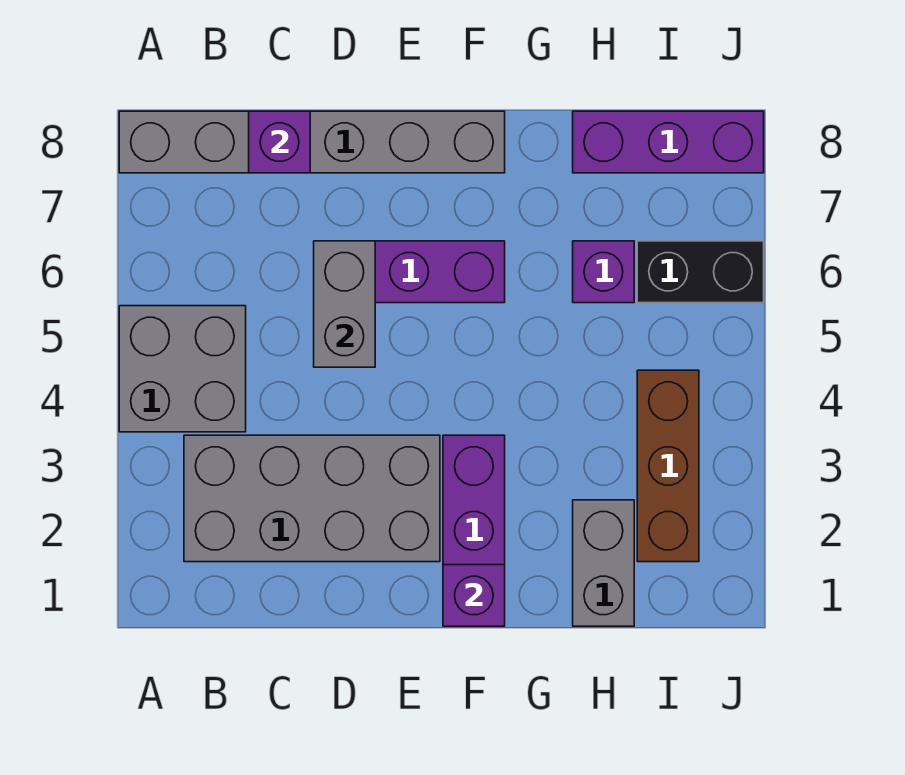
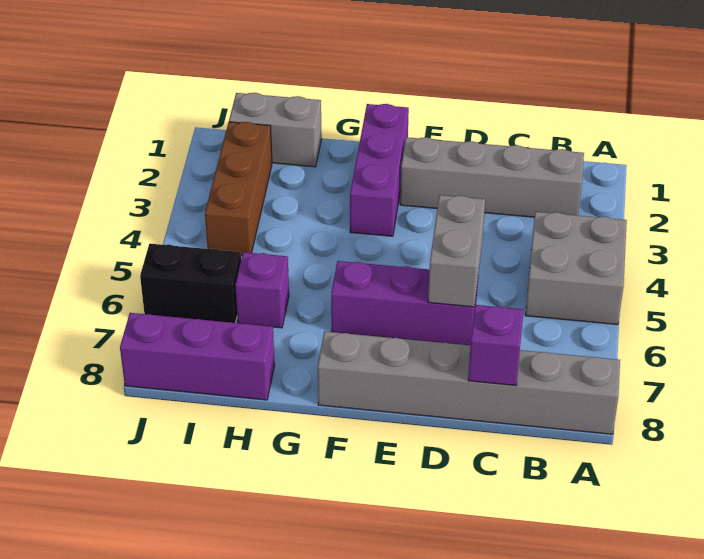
grey brick B2:E3 level 1 -> grey brick B2:E2 level 1
purple brick F1 level 2 -> none
grey brick H1:H2 level 1 -> grey brick H1:I1 level 1

